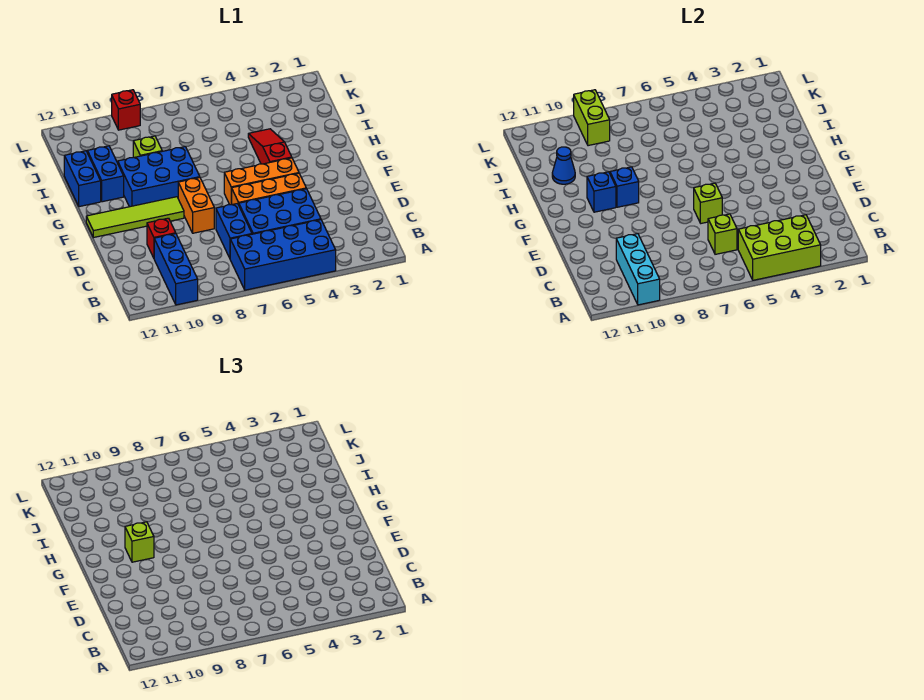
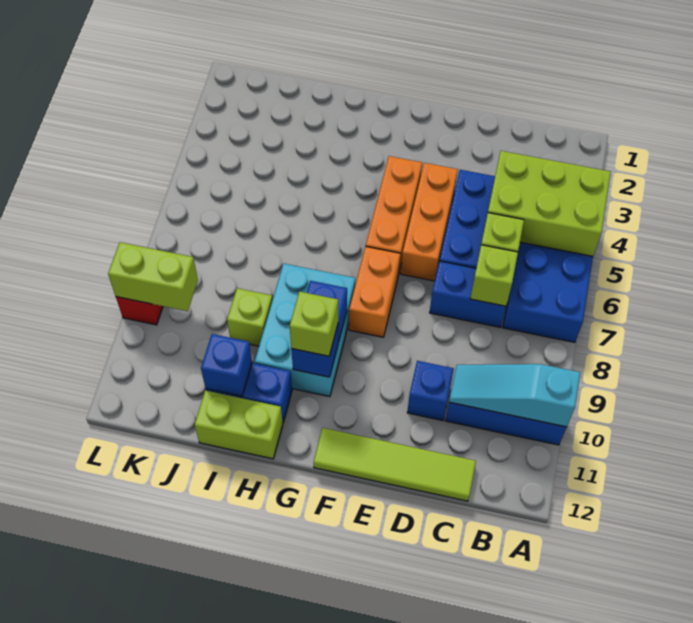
lime brick A3:B5 level 2 -> lime brick A4:C5 level 2
cyan brick A10:C10 level 2 -> cyan slope A10:C10 level 2 top A
red brick D10 level 1 -> blue brick D10 level 1
lime brick E6 level 2 -> lime brick C7 level 2
orange brick E8:F8 level 1 -> orange brick F7:F8 level 1
lime tile F9:F12 level 1 -> lime tile C12:F12 level 1
red slope G4:I4 level 1 top G -> none
blue brick G8:H10 level 1 -> cyan brick G8:H10 level 1
blue brick H12:I12 level 1 -> lime brick H12:I12 level 1
blue cone I11 level 2 -> blue brick I11 level 2

